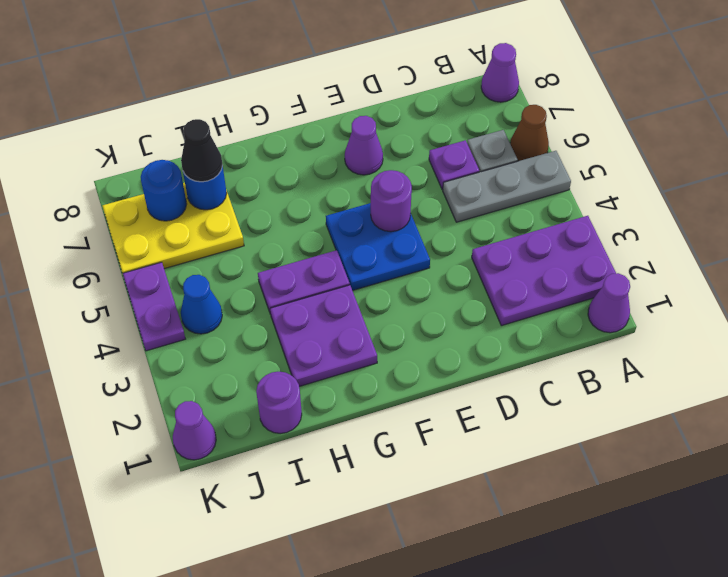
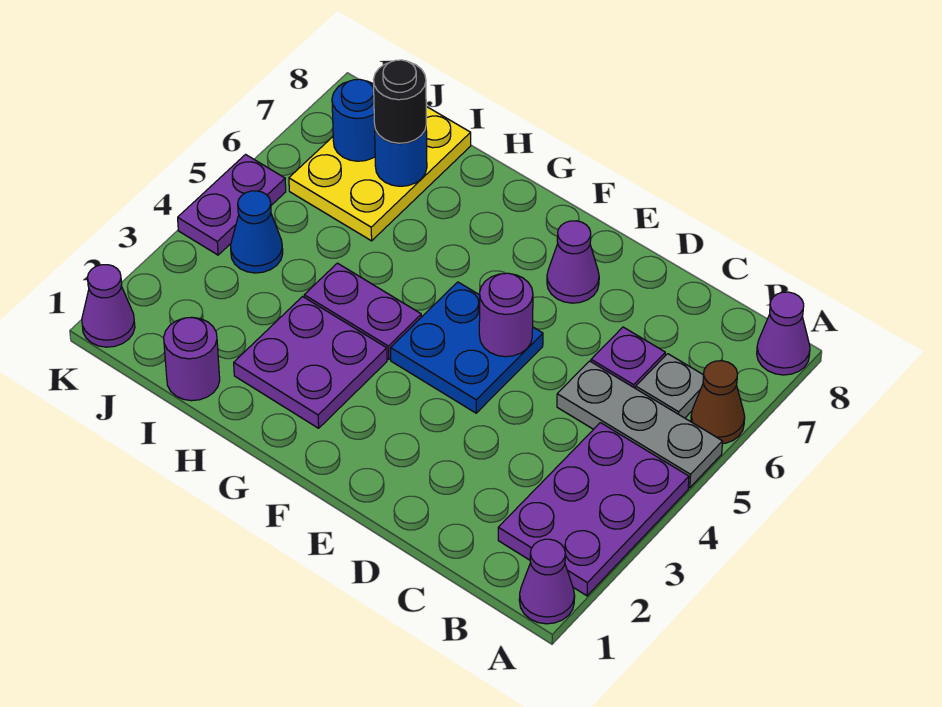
purple plate A2:C3 level 1 -> purple plate A2:B4 level 1
yellow plate I6:K7 level 1 -> yellow plate I6:J8 level 1
black cone I7 level 3 -> black round brick I7 level 3

